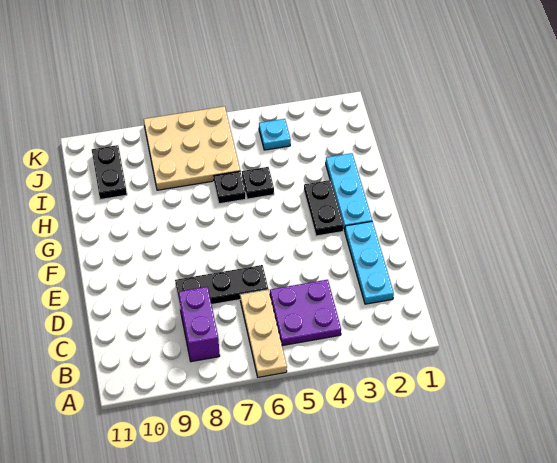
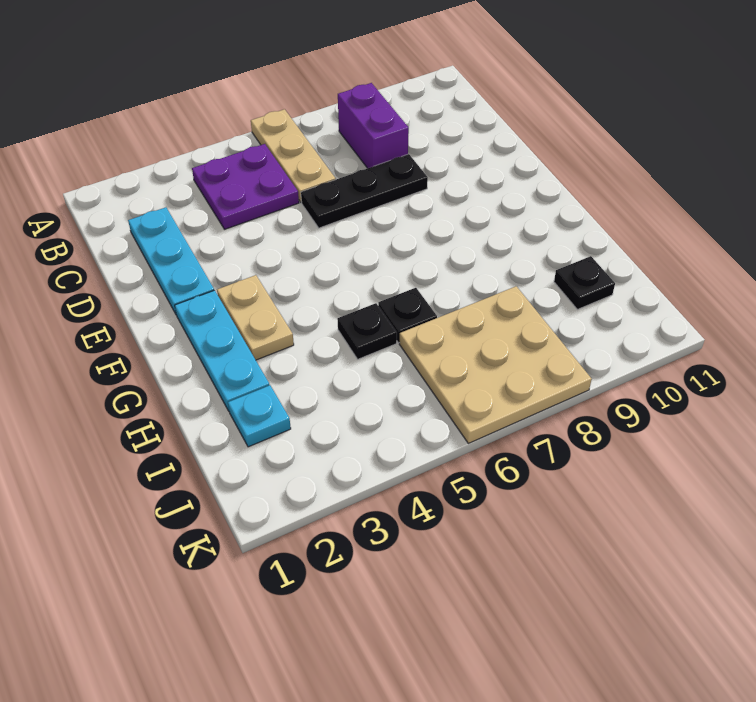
black plate F3:G3 level 1 -> tan plate F3:G3 level 1
black plate I10:J10 level 1 -> black plate I10 level 1
cyan plate J4 level 1 -> cyan plate I2 level 1

